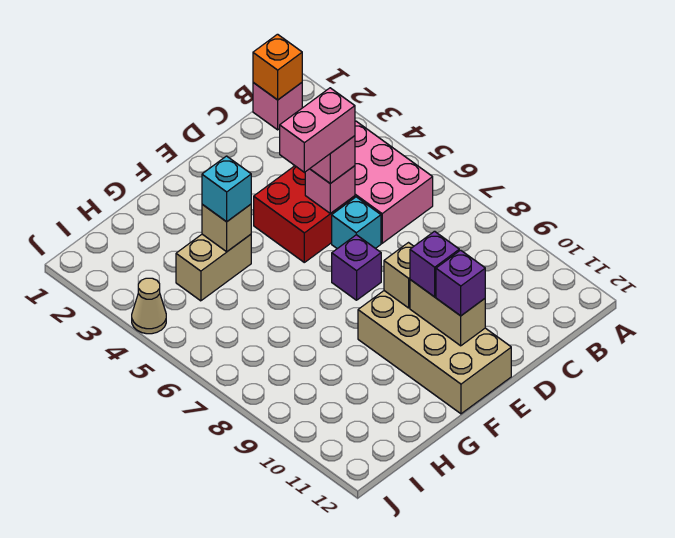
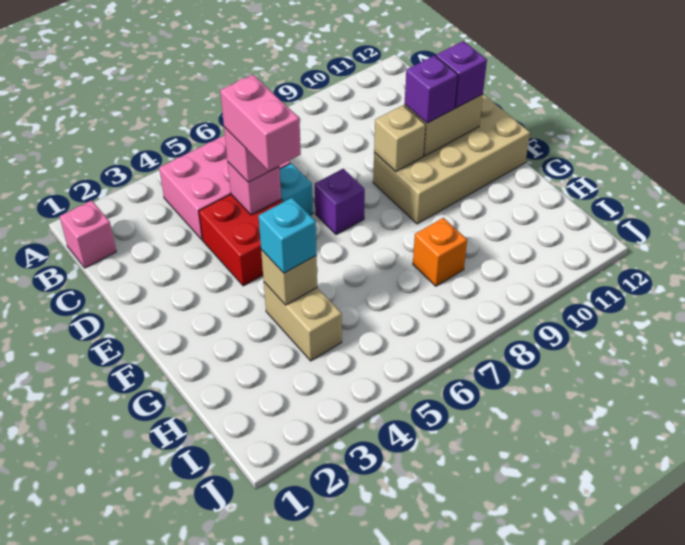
orange brick B1 level 2 -> orange brick H8 level 1
tan cone J4 level 1 -> none

